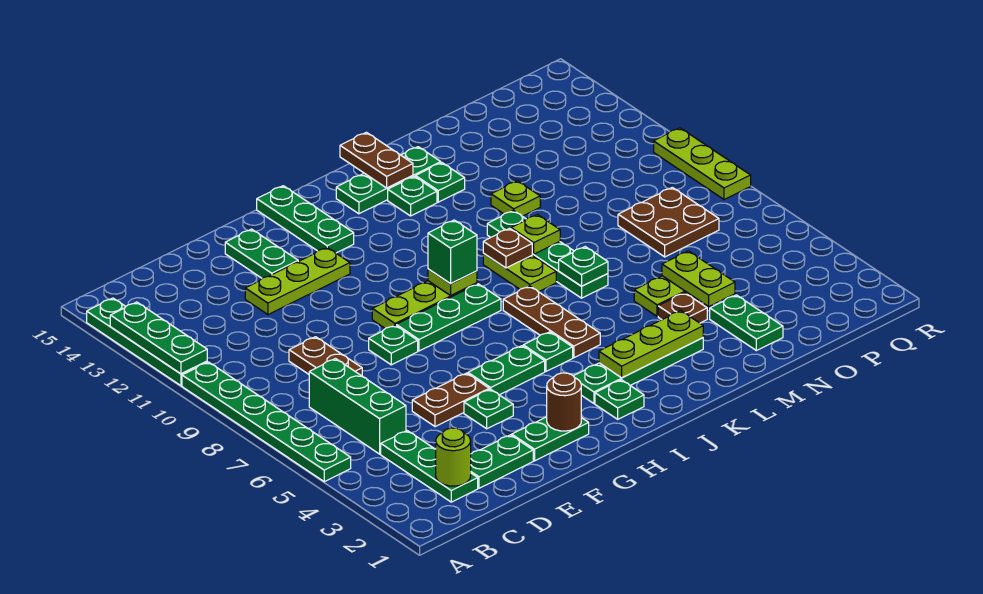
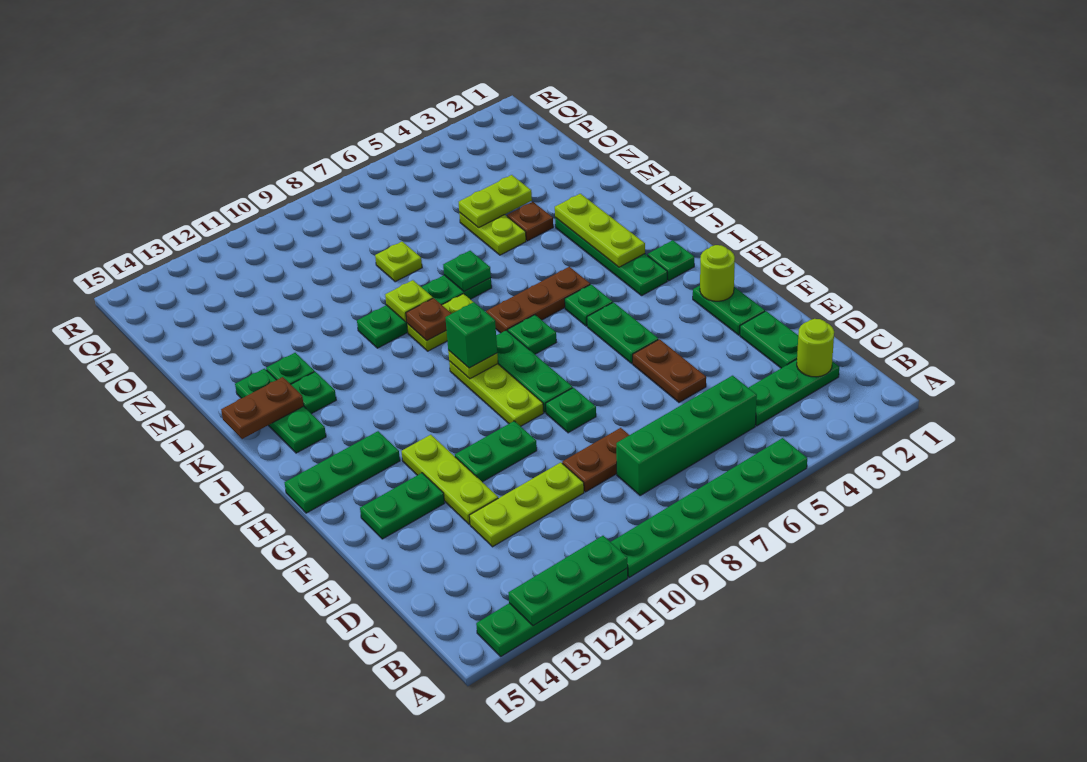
green brick C5:C7 level 1 -> green brick C5:C8 level 1
green plate F4 level 1 -> green plate I7 level 1
brown round brick G2 level 2 -> lime round brick G2 level 2
lime plate M11 level 1 -> lime plate N8 level 1
green plate N2:N3 level 1 -> green plate F10:F11 level 1
brown plate O7:P8 level 1 -> none
lime plate R8:R10 level 1 -> lime plate D10:D12 level 1

